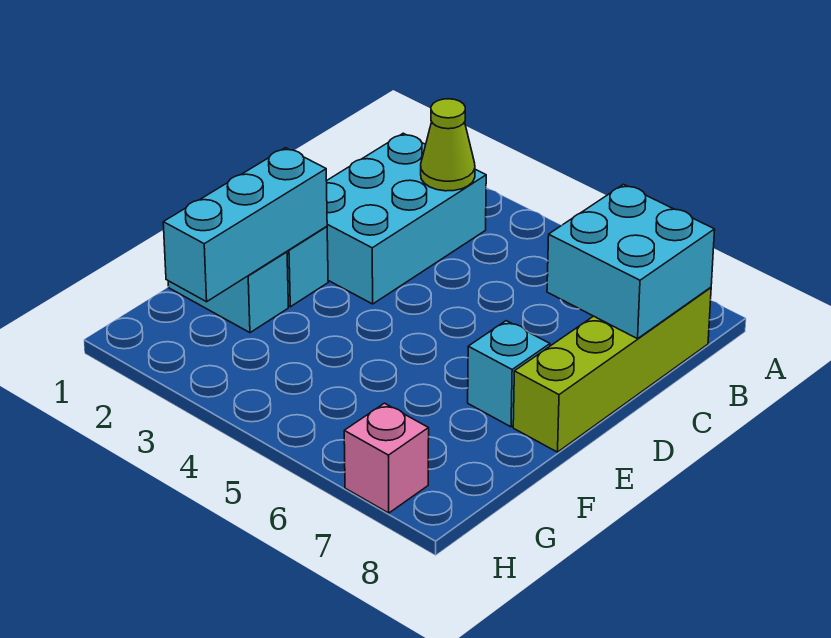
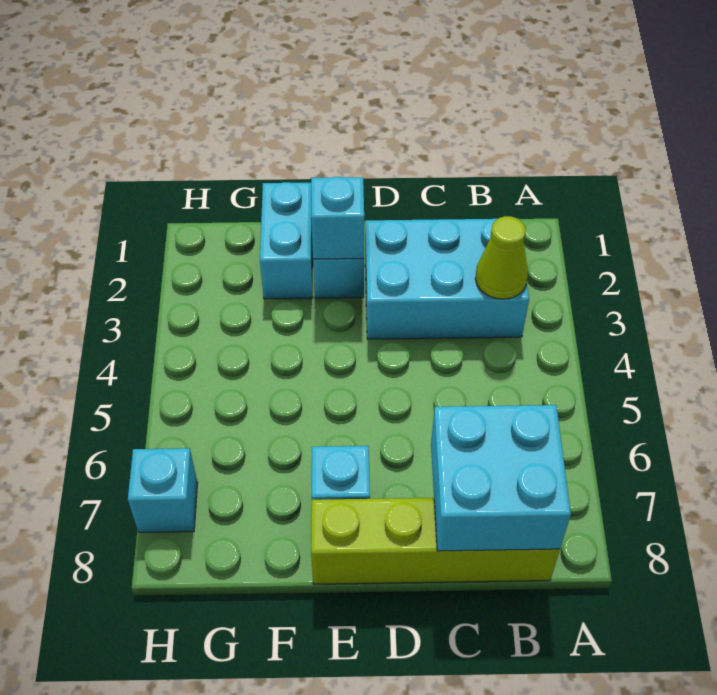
cyan brick E2:G2 level 2 -> cyan brick E2 level 2
pink brick H7 level 1 -> cyan brick H7 level 1

